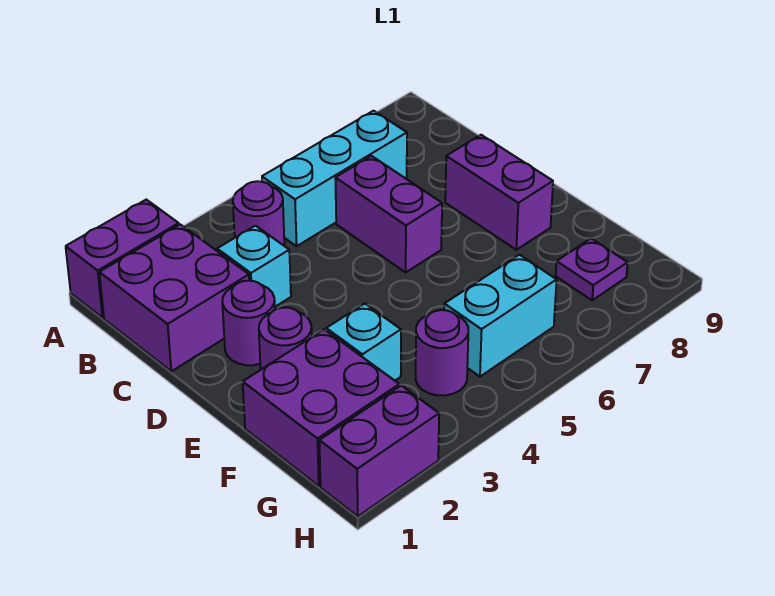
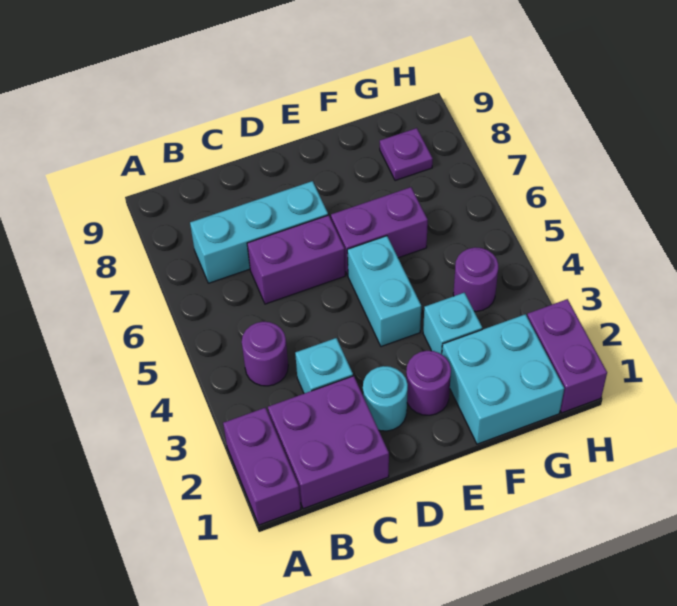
cyan brick B5:B7 level 1 -> cyan brick B7:D7 level 1
purple round brick D2 level 1 -> cyan round brick D2 level 1
purple brick D8:E8 level 1 -> purple brick E6:F6 level 1
purple brick F1:G2 level 1 -> cyan brick F1:G2 level 1
cyan brick G5:G6 level 1 -> cyan brick E4:E5 level 1

